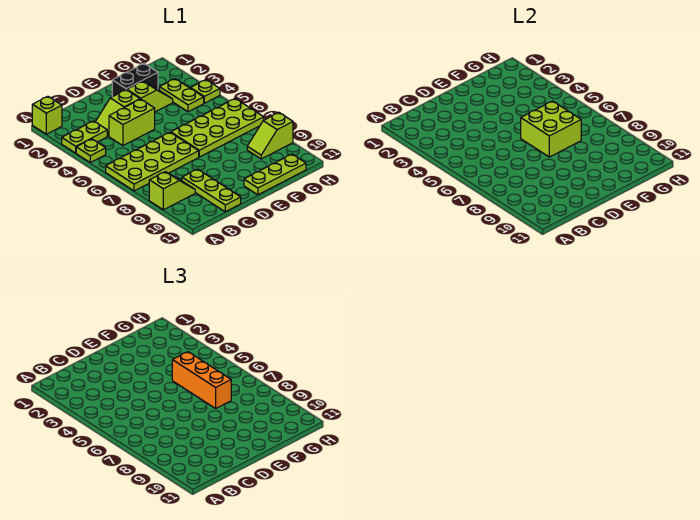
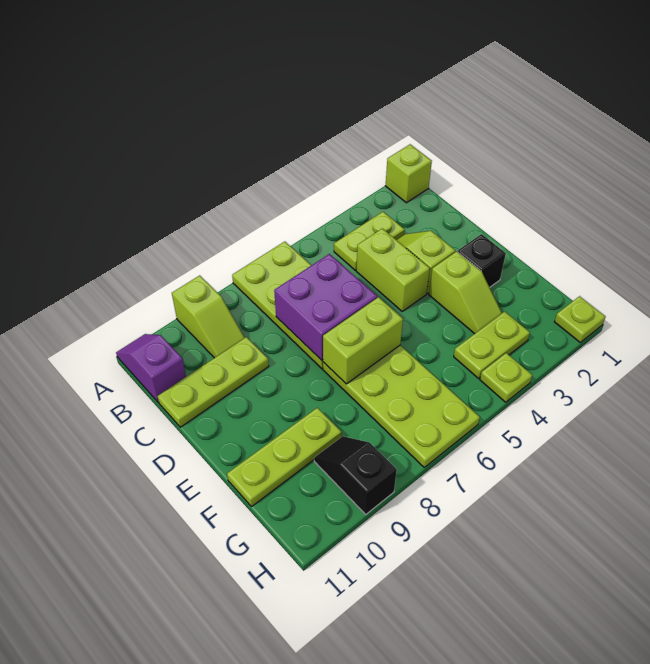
lime plate A3:B3 level 1 -> lime plate B3:B4 level 1
lime plate A4 level 1 -> lime plate H1 level 1
none -> purple slope A11:B11 level 1 top B
none -> purple brick C6:D7 level 2
black brick E2:F2 level 1 -> black brick E2 level 1
lime brick E6:F7 level 2 -> lime brick E6:E7 level 2
lime plate E11:G11 level 1 -> lime plate F9:F11 level 1
orange brick F5:F7 level 3 -> none
lime slope G9:H9 level 1 top H -> black slope G9:H9 level 1 top H

